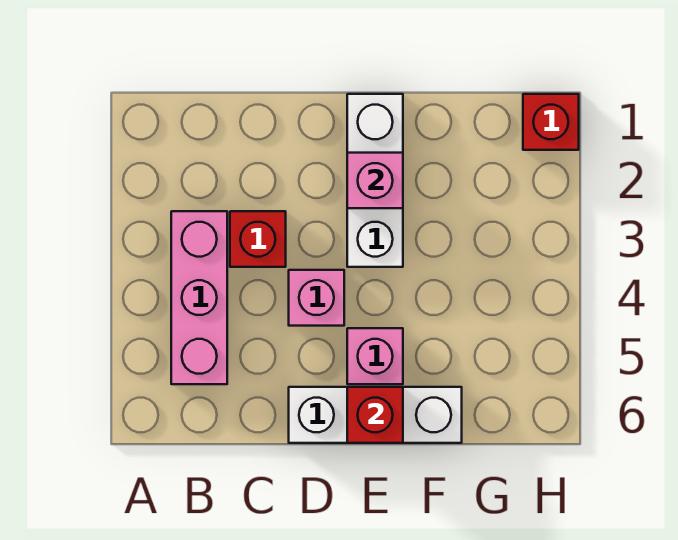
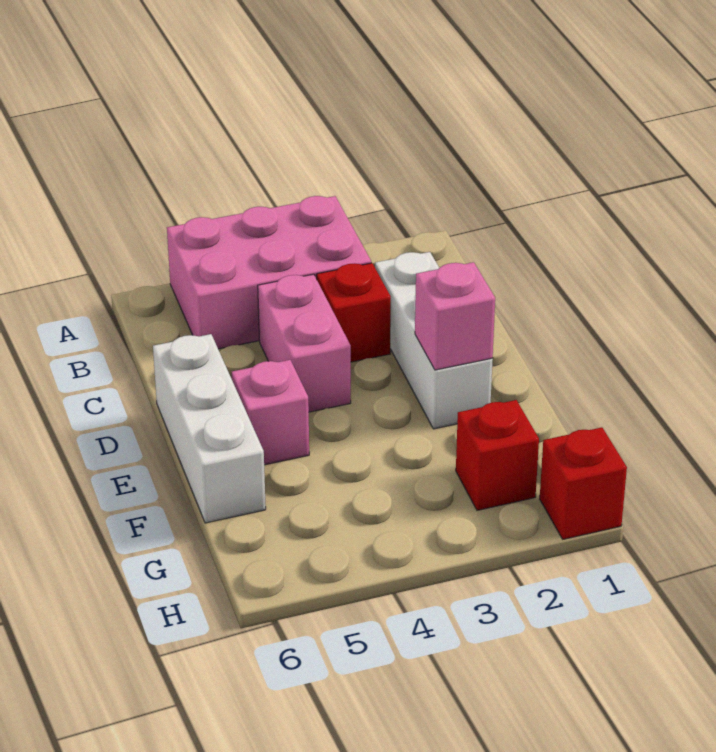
pink brick B3:B5 level 1 -> pink brick A3:B5 level 1
pink brick D4 level 1 -> pink brick C4:D4 level 1
white brick E1:E3 level 1 -> white brick C2:E2 level 1
red brick E6 level 2 -> red brick G2 level 1

